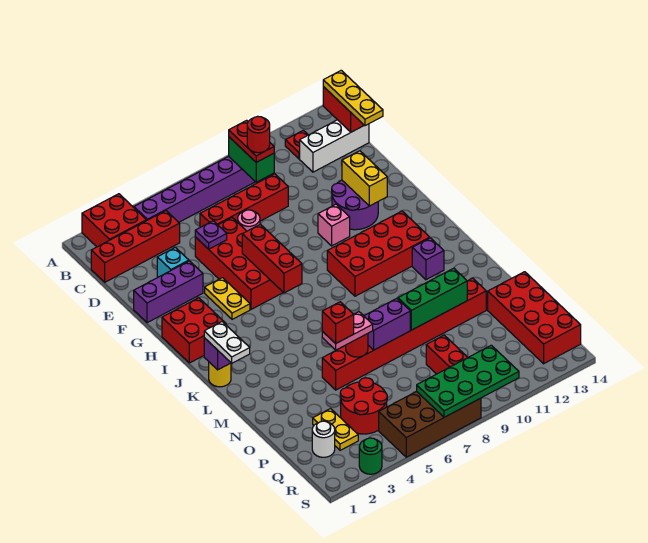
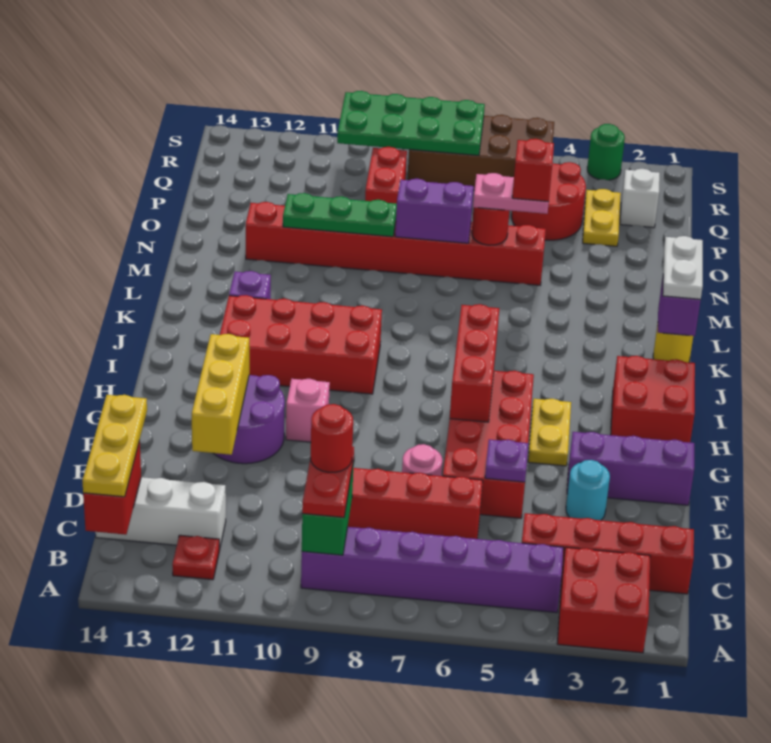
cyan brick E3 level 1 -> cyan round brick E3 level 1
yellow brick F12:G12 level 2 -> yellow brick E12:G12 level 2
green brick N9:N11 level 2 -> green plate N9:N11 level 2
red brick O13:R14 level 1 -> none
white round brick Q2 level 1 -> white brick Q2 level 1

